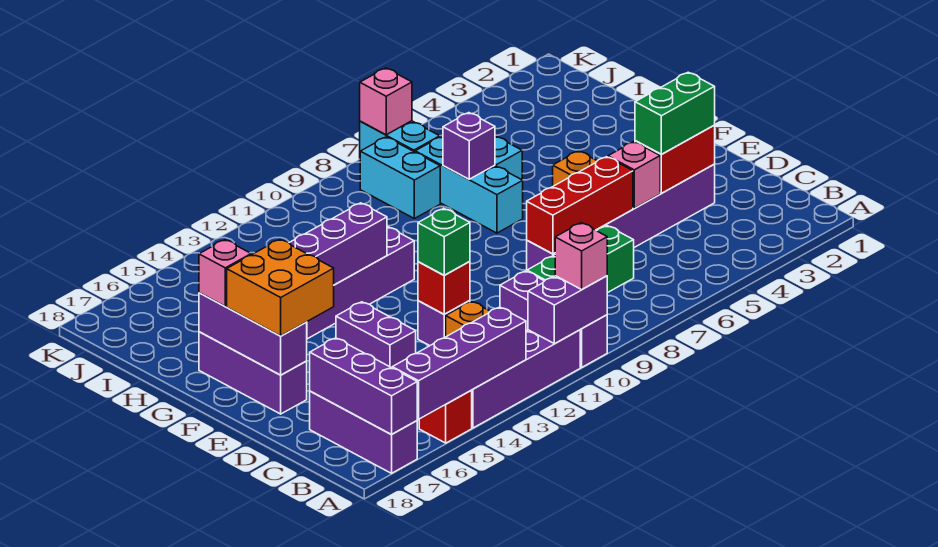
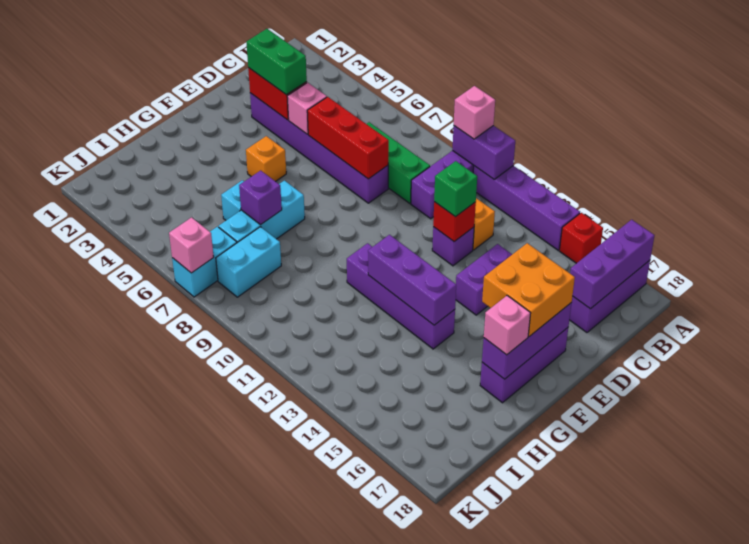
purple brick A13:A16 level 2 -> none

